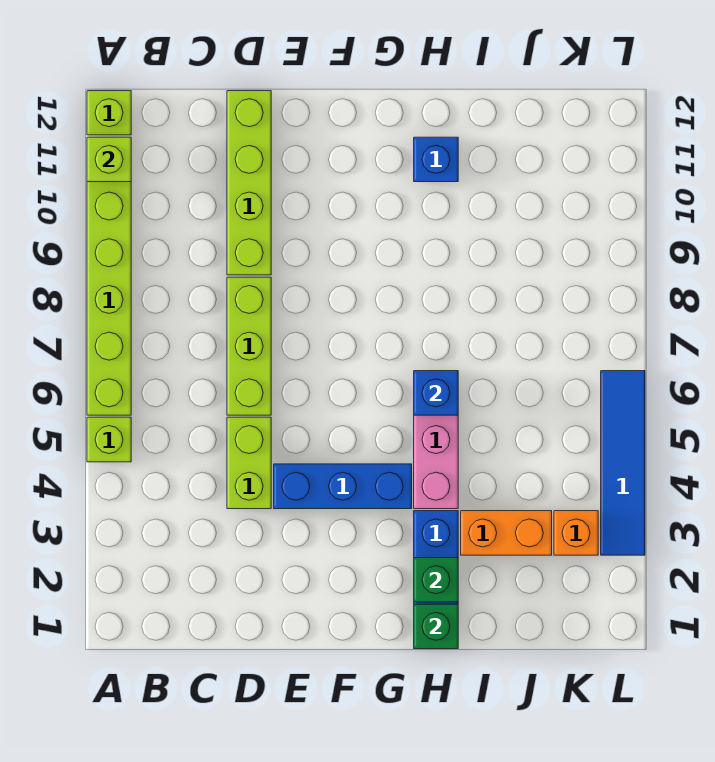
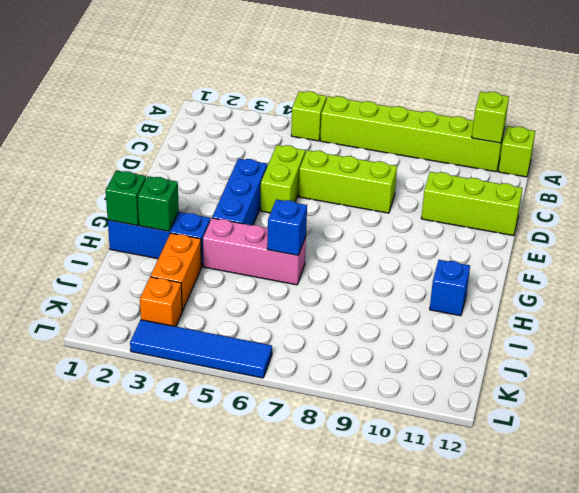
lime brick D4:D5 level 1 -> lime brick D5:E5 level 1
lime brick D9:D12 level 1 -> lime brick D10:D12 level 1

